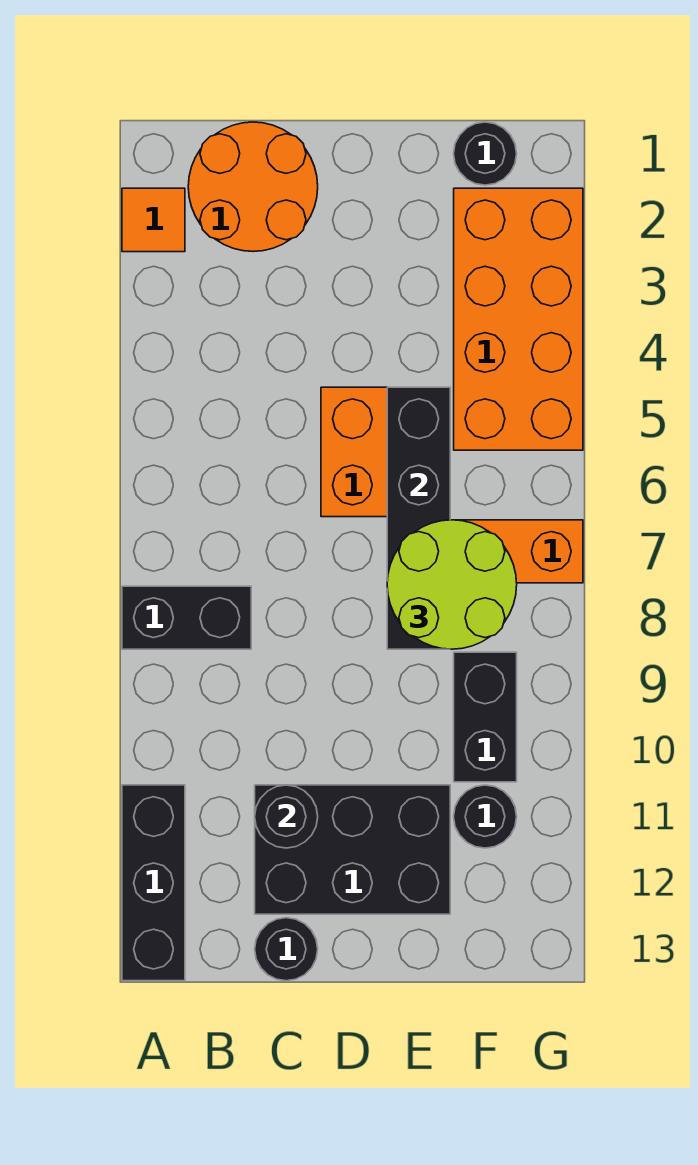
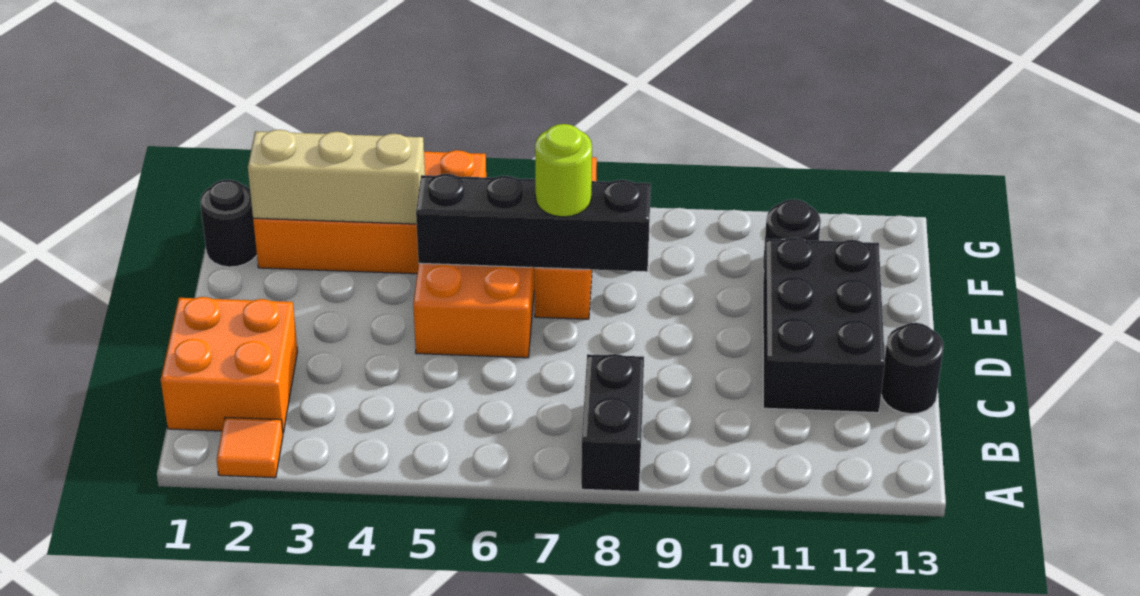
black brick A11:A13 level 1 -> none
orange round brick B1:C2 level 1 -> orange brick B1:C2 level 1
black round brick C11 level 2 -> none
lime round brick E7:F8 level 3 -> lime round brick E7 level 3
none -> tan brick F2:F4 level 2
black brick F9:F10 level 1 -> none

